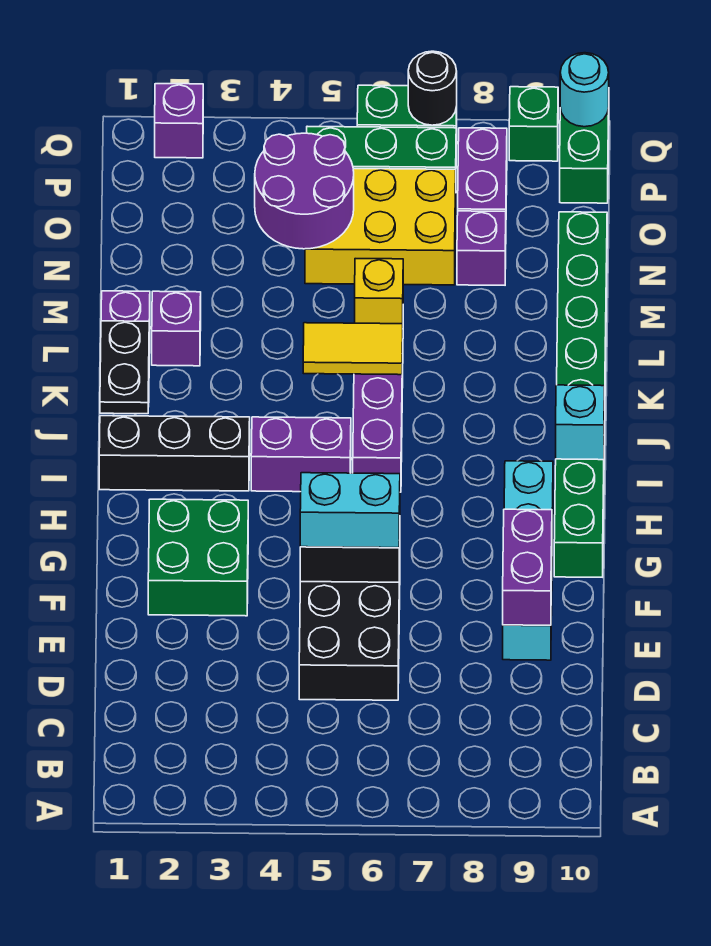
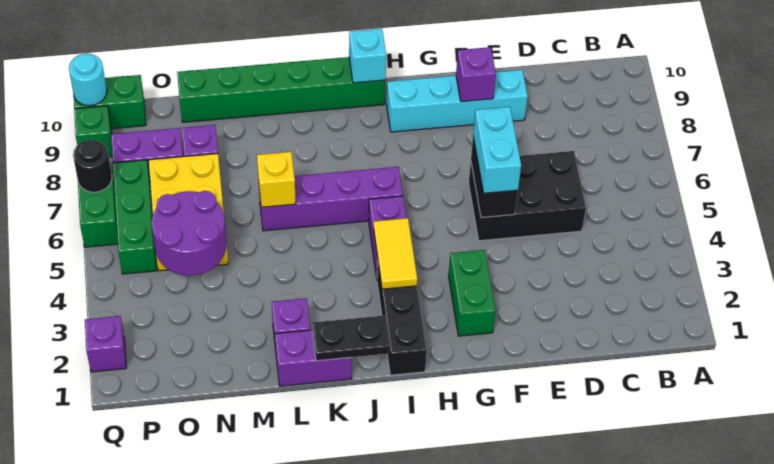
purple brick E9:F9 level 2 -> purple brick F9 level 2
green brick F2:G3 level 1 -> green brick G2:G3 level 1
green brick G10:N10 level 1 -> green brick I10:N10 level 1
yellow tile K5:K6 level 2 -> yellow tile I3:I4 level 2

